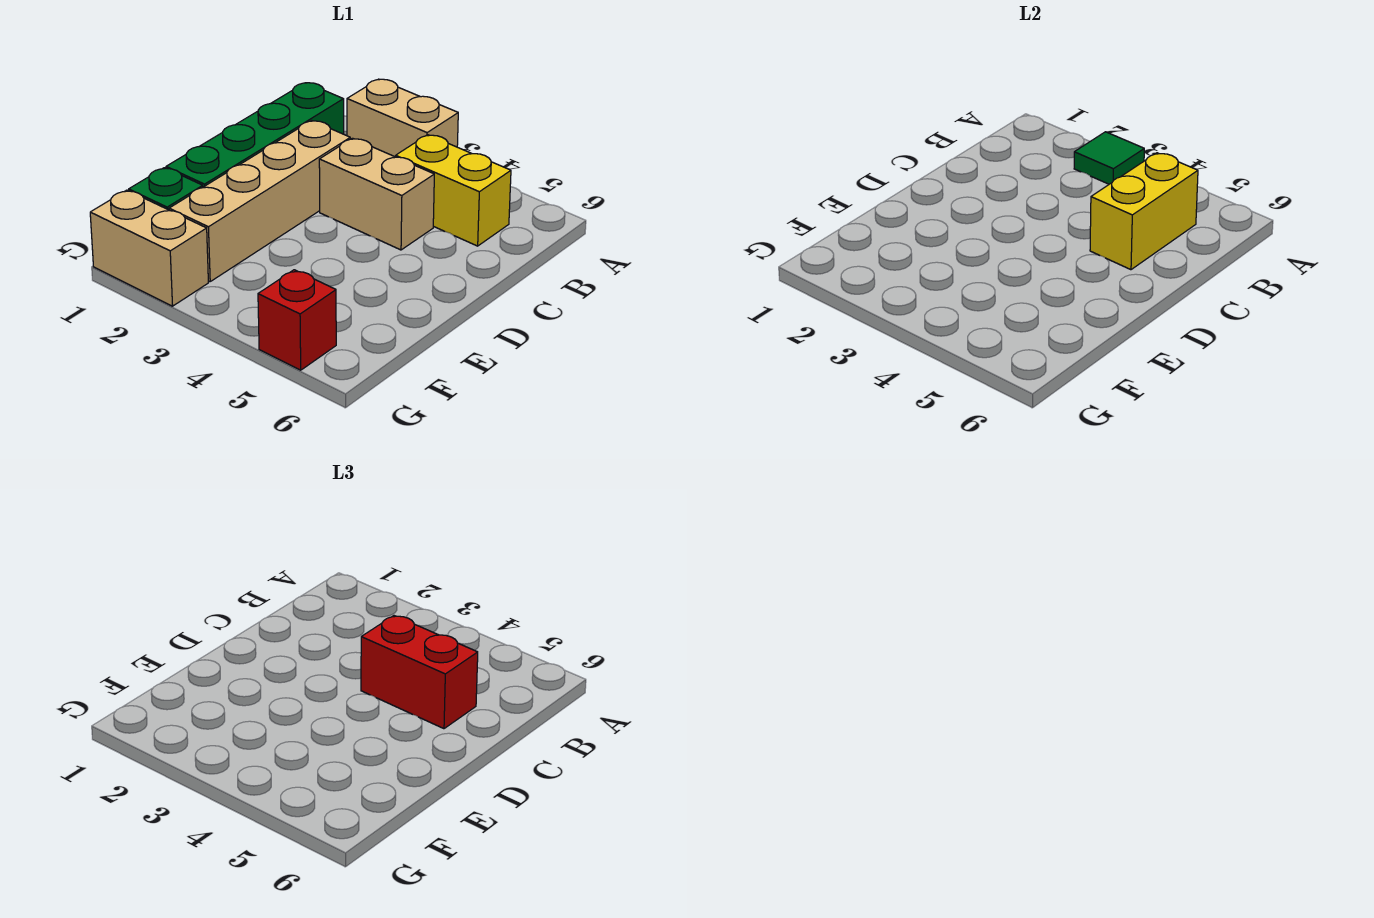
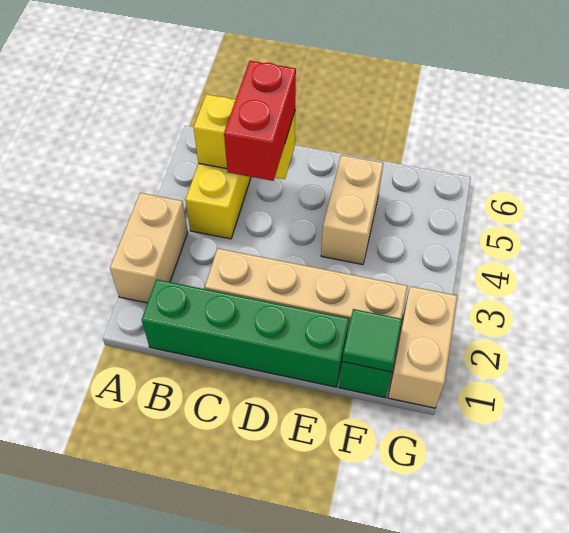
green tile A3 level 2 -> green tile F1 level 2
tan brick C3:C4 level 1 -> tan brick E4:E5 level 1
red brick G5 level 1 -> none

